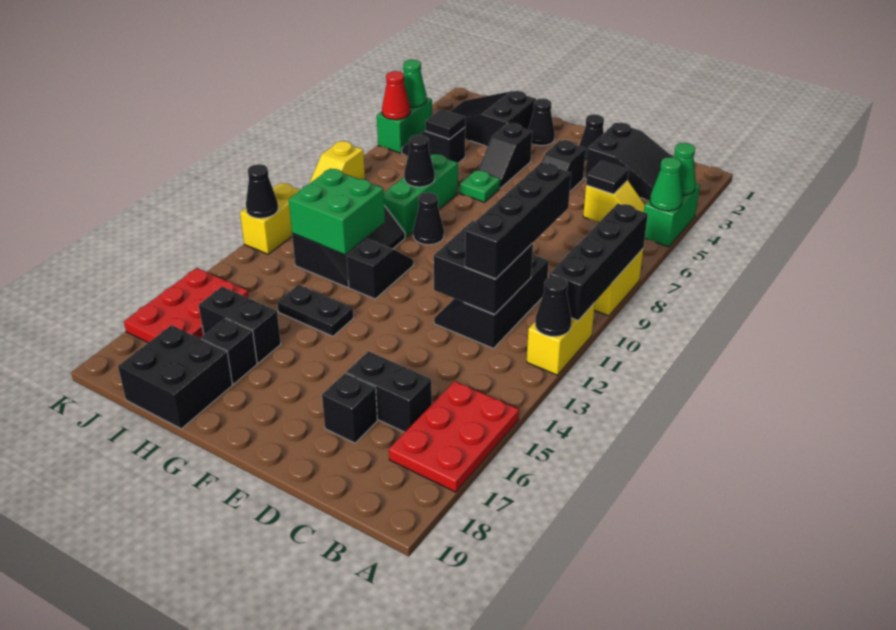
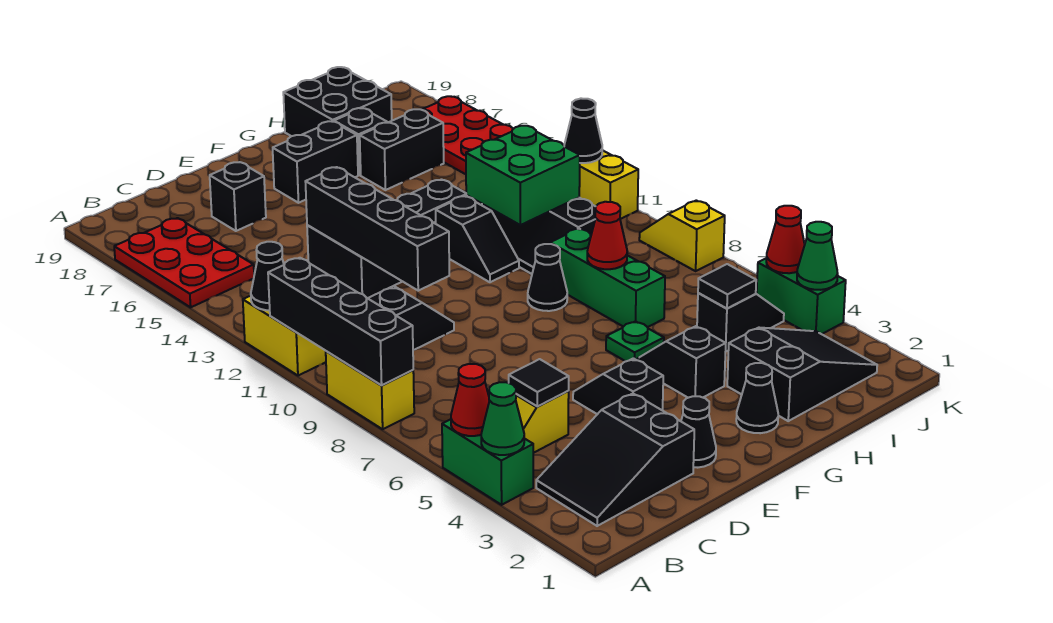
green cone A5 level 2 -> red cone A5 level 2
black brick C16:D16 level 1 -> black brick F17:G17 level 1
black cone H8 level 2 -> red cone H8 level 2

